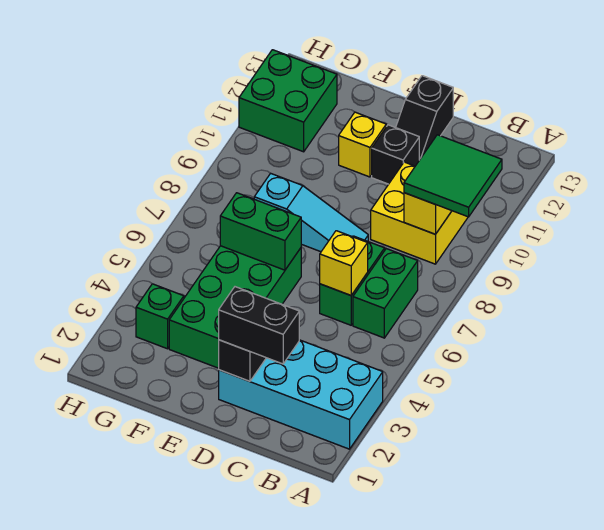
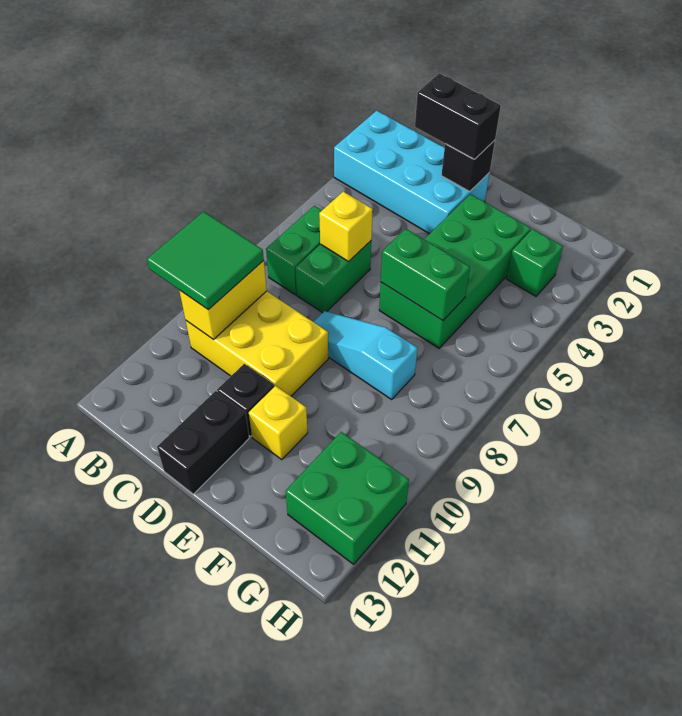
yellow brick B9:C10 level 1 -> yellow brick B9:D10 level 1
black slope D12:D13 level 1 top 13 -> black brick D12:D13 level 1

